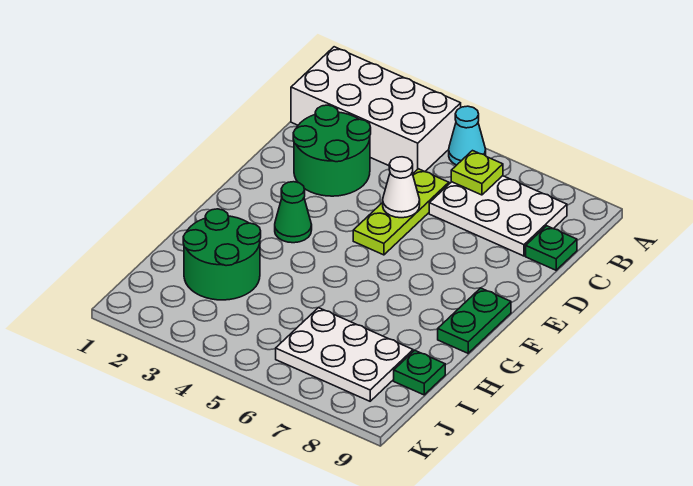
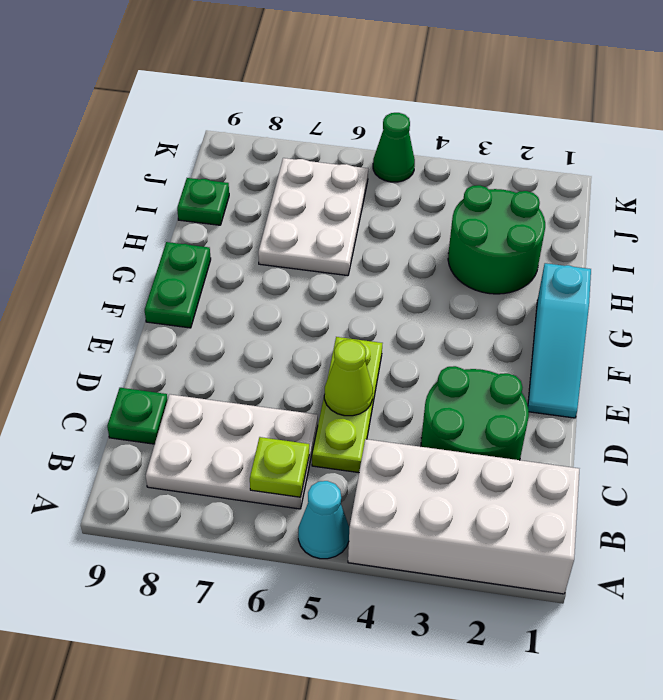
white cone D5 level 2 -> lime cone D5 level 2
none -> cyan slope E1:G1 level 1 top G
green cone F3 level 1 -> green cone K5 level 1
white plate I6:J8 level 1 -> white plate H6:J7 level 1

